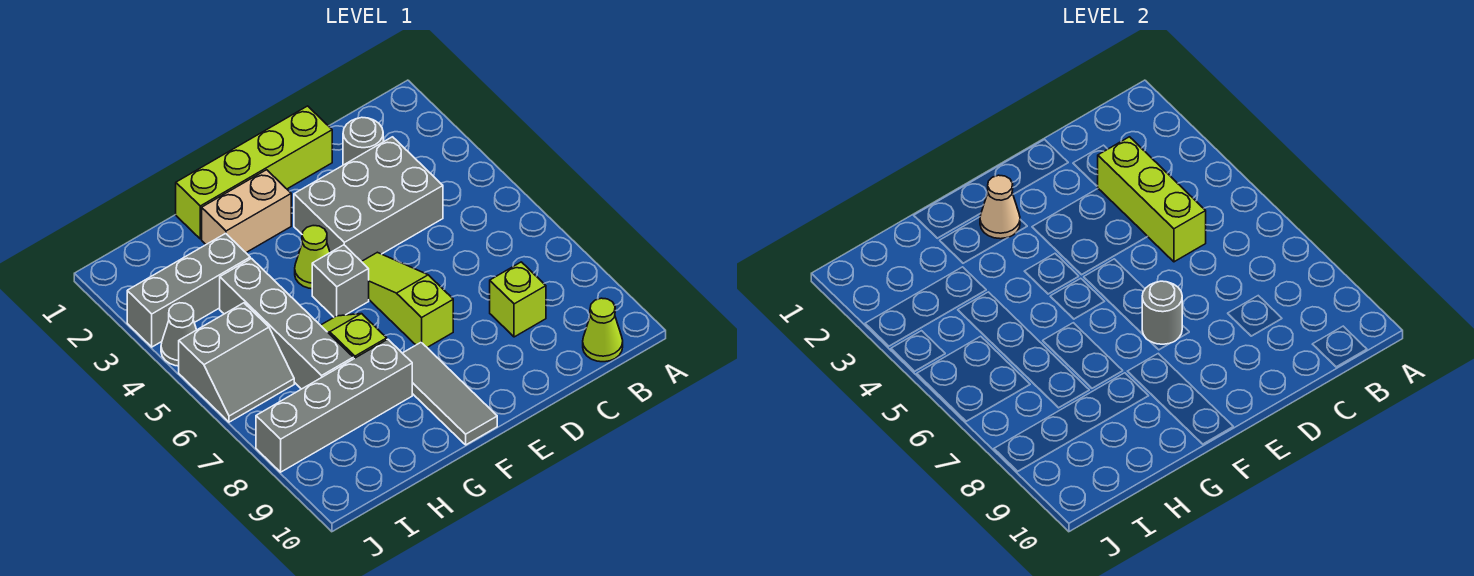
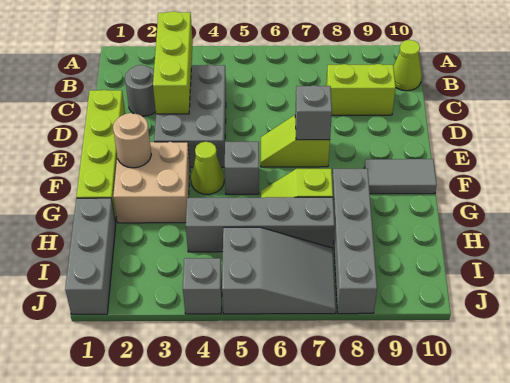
lime brick C3:C5 level 2 -> lime brick B3:D3 level 2
lime brick C8 level 1 -> lime brick C8:C9 level 1
lime slope E5:E7 level 1 top 7 -> lime slope E6:E7 level 1 top 7
grey round brick E7 level 2 -> grey brick E7 level 2
tan brick F2:G2 level 1 -> tan brick F2:G3 level 1
tan cone F2 level 2 -> tan round brick F2 level 2
grey tile F8:F10 level 1 -> grey tile F9:F10 level 1
grey brick H3:J3 level 1 -> grey brick H1:J1 level 1
grey slope I5:J6 level 1 top 5 -> grey slope I5:J7 level 1 top 5
grey cone J4 level 1 -> grey brick J4 level 1

